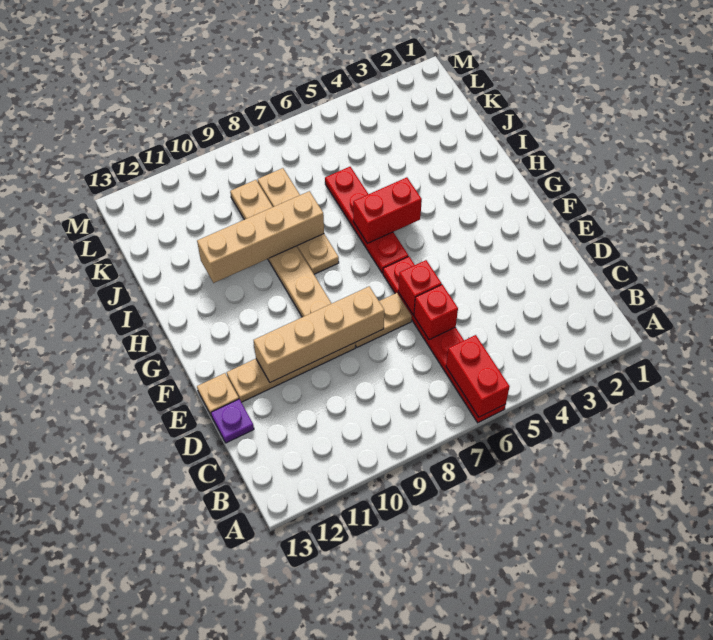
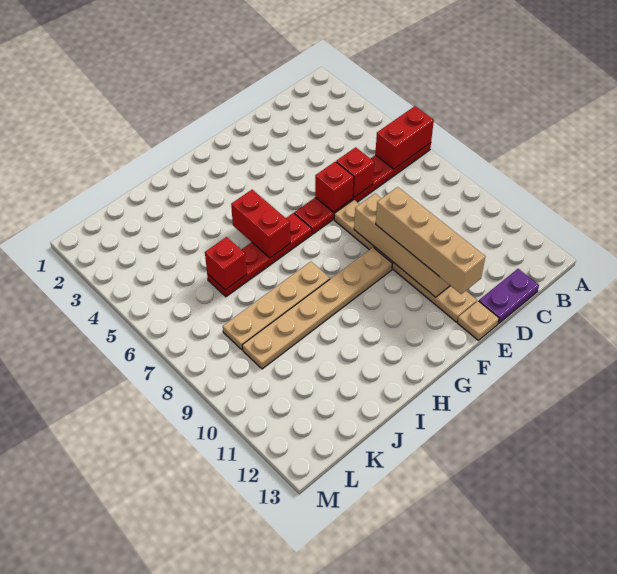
purple plate D13 level 1 -> purple plate C13:D13 level 1
tan brick I8:I11 level 2 -> tan brick E9:E12 level 3
none -> red brick J6 level 2

